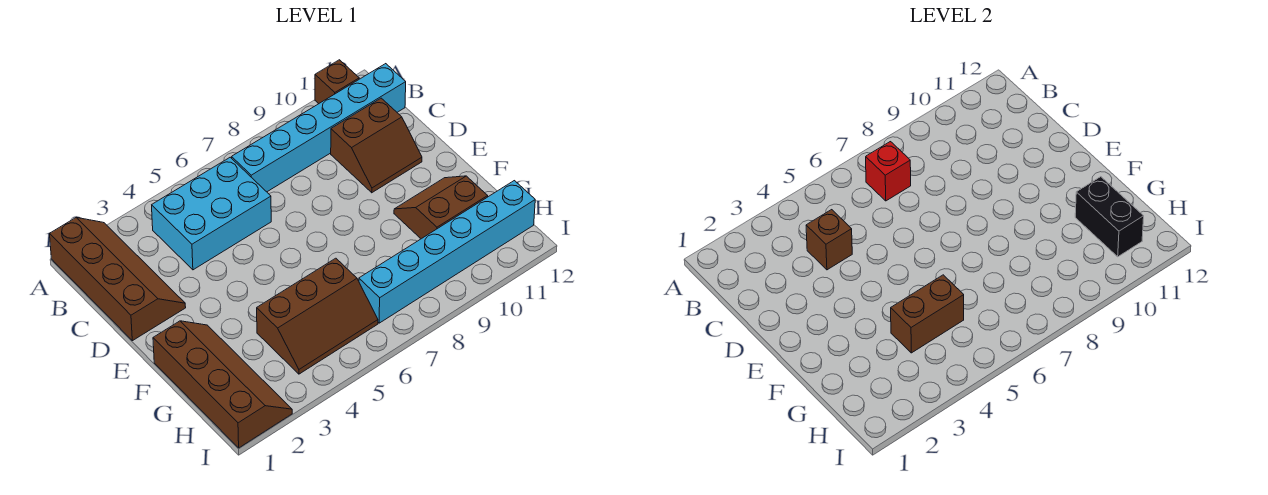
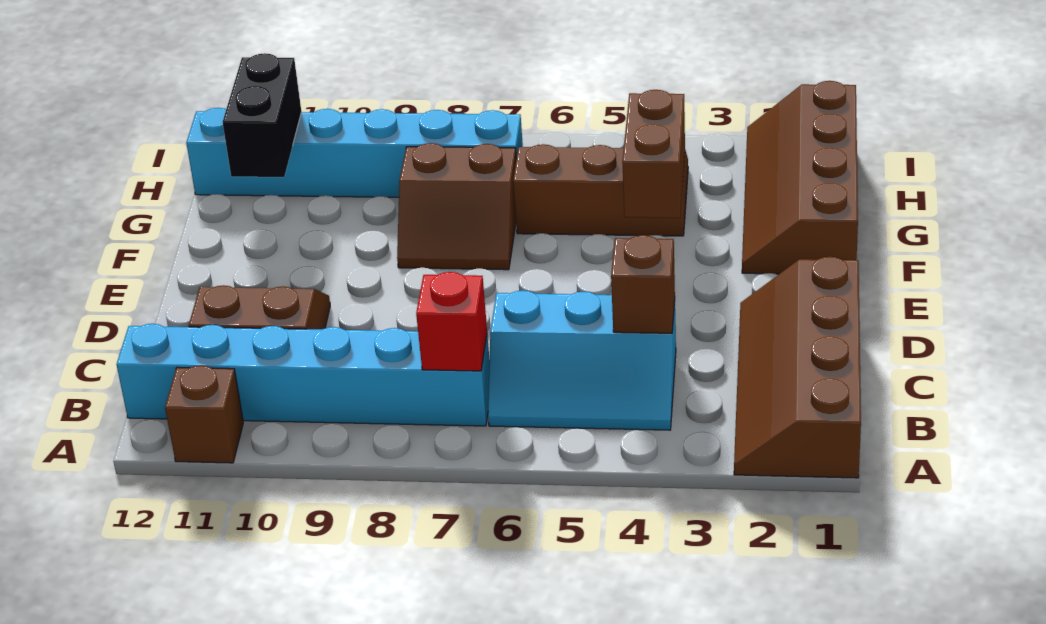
cyan brick B4:C6 level 1 -> cyan slope B4:C6 level 1 top C
brown slope F10:G11 level 1 top G -> brown slope F7:G8 level 1 top G
brown brick G4:G5 level 2 -> brown brick F4:G4 level 2

